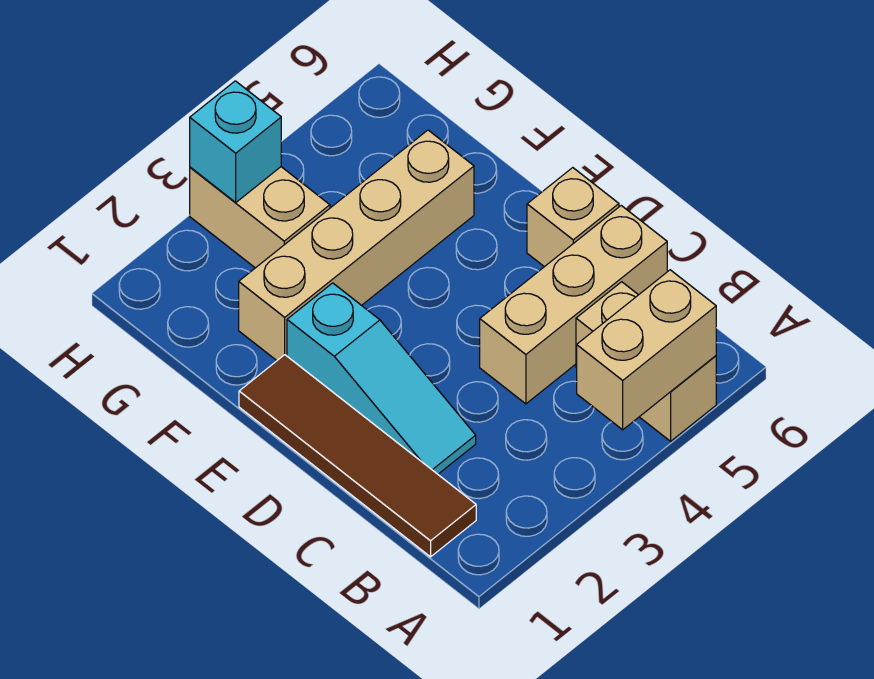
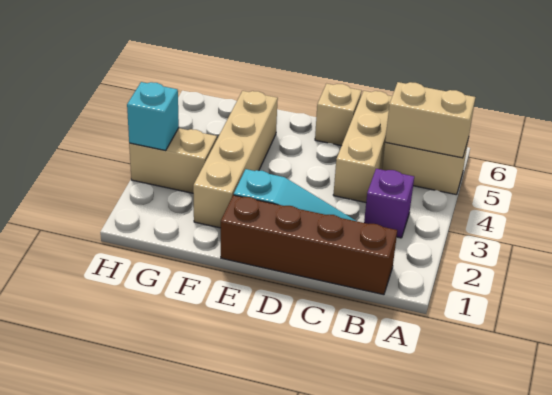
tan brick A4:A5 level 2 -> tan brick A5:B5 level 2
brown tile B1:E1 level 1 -> brown brick B1:E1 level 1
none -> purple brick B3 level 1

